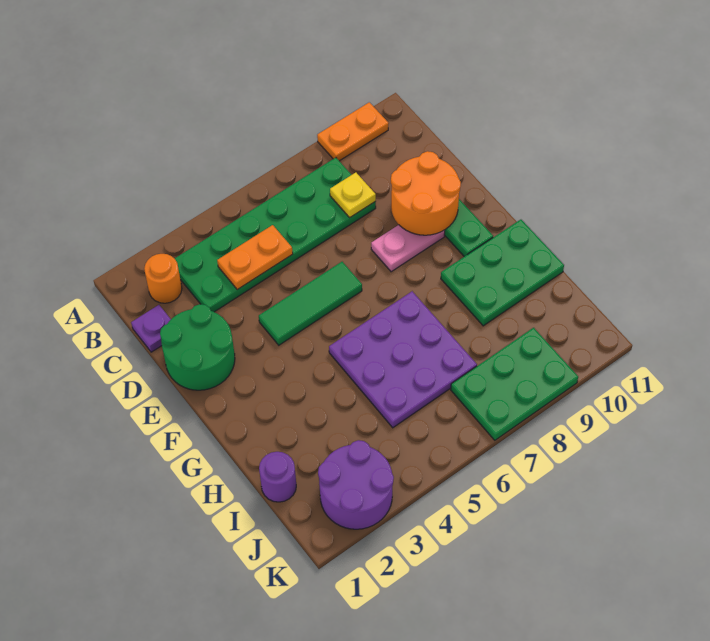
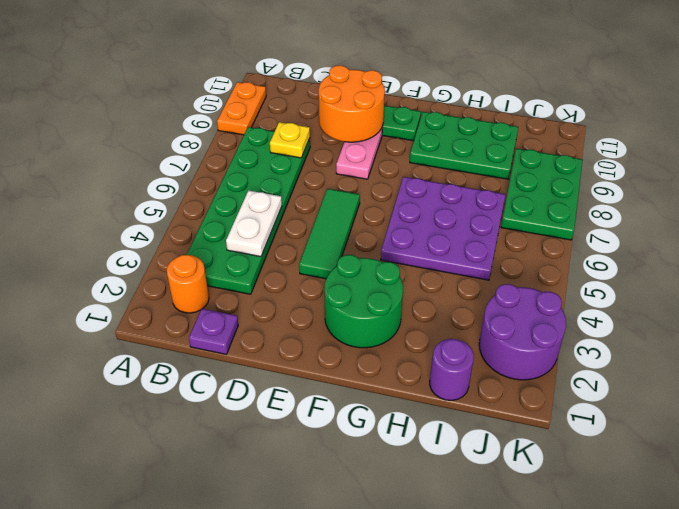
orange plate C4:C5 level 2 -> white plate C4:C5 level 2
green round brick D1:E2 level 1 -> green round brick F2:G3 level 1
green plate G9:H11 level 1 -> green plate G9:I10 level 1

